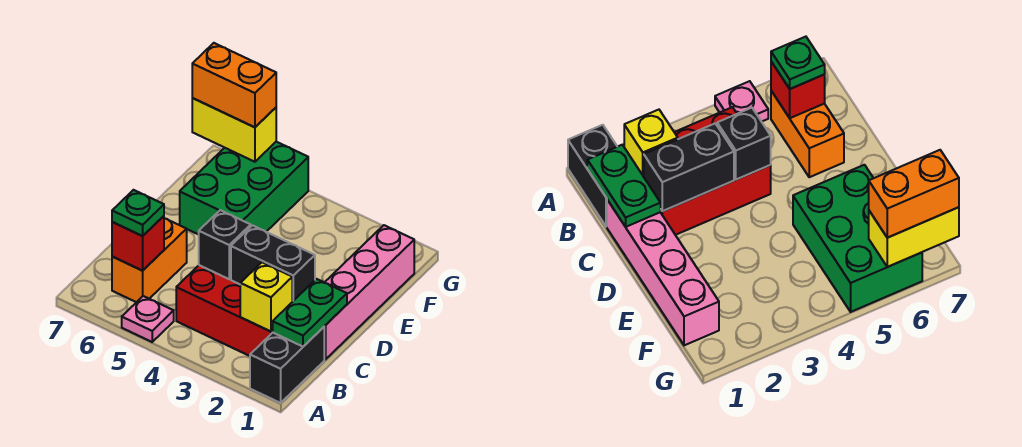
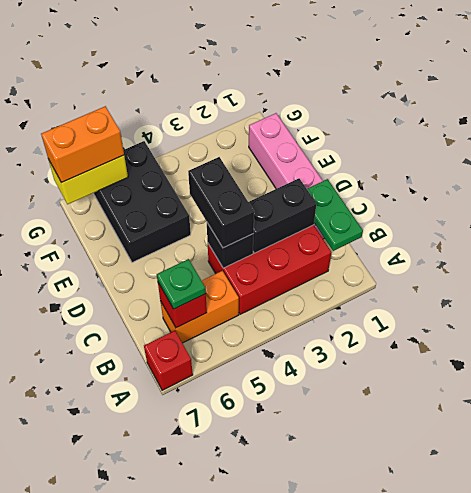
black brick A1:B1 level 1 -> black brick C4:D4 level 3
pink plate A5 level 1 -> none
none -> red brick A7 level 1
yellow brick B2 level 2 -> none
orange brick B6:C6 level 1 -> orange brick B5:B6 level 1
green brick E5:G6 level 1 -> black brick E5:G6 level 1

